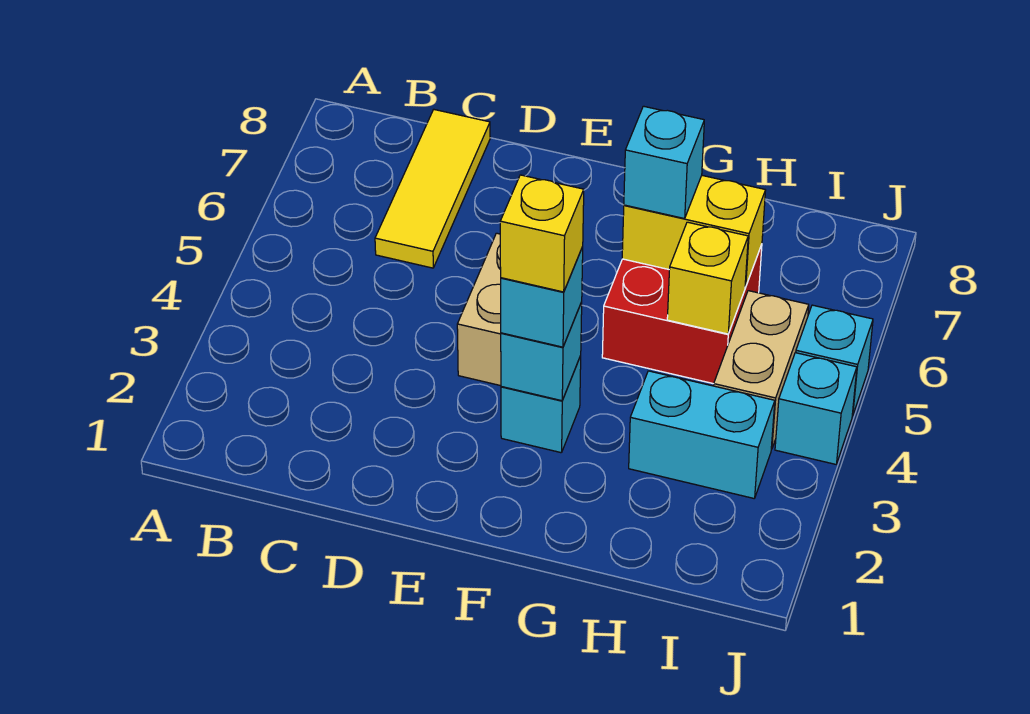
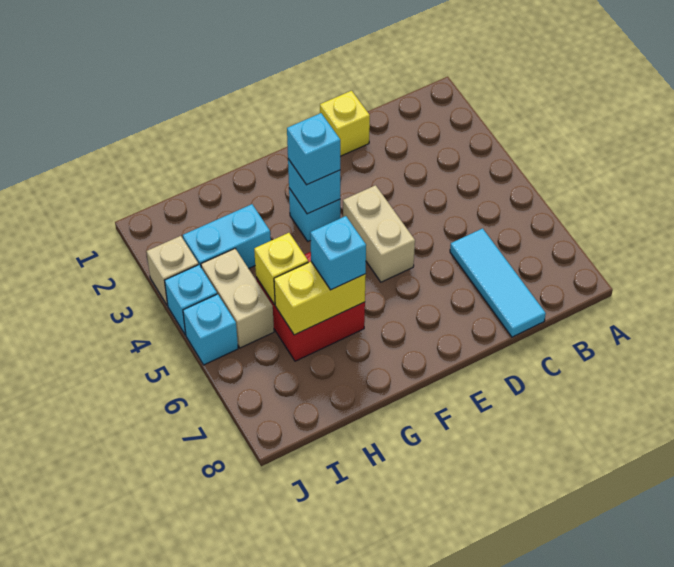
yellow tile C6:C8 level 1 -> cyan tile C6:C8 level 1
yellow brick F3 level 4 -> yellow brick D1 level 1
none -> tan brick J3 level 1

